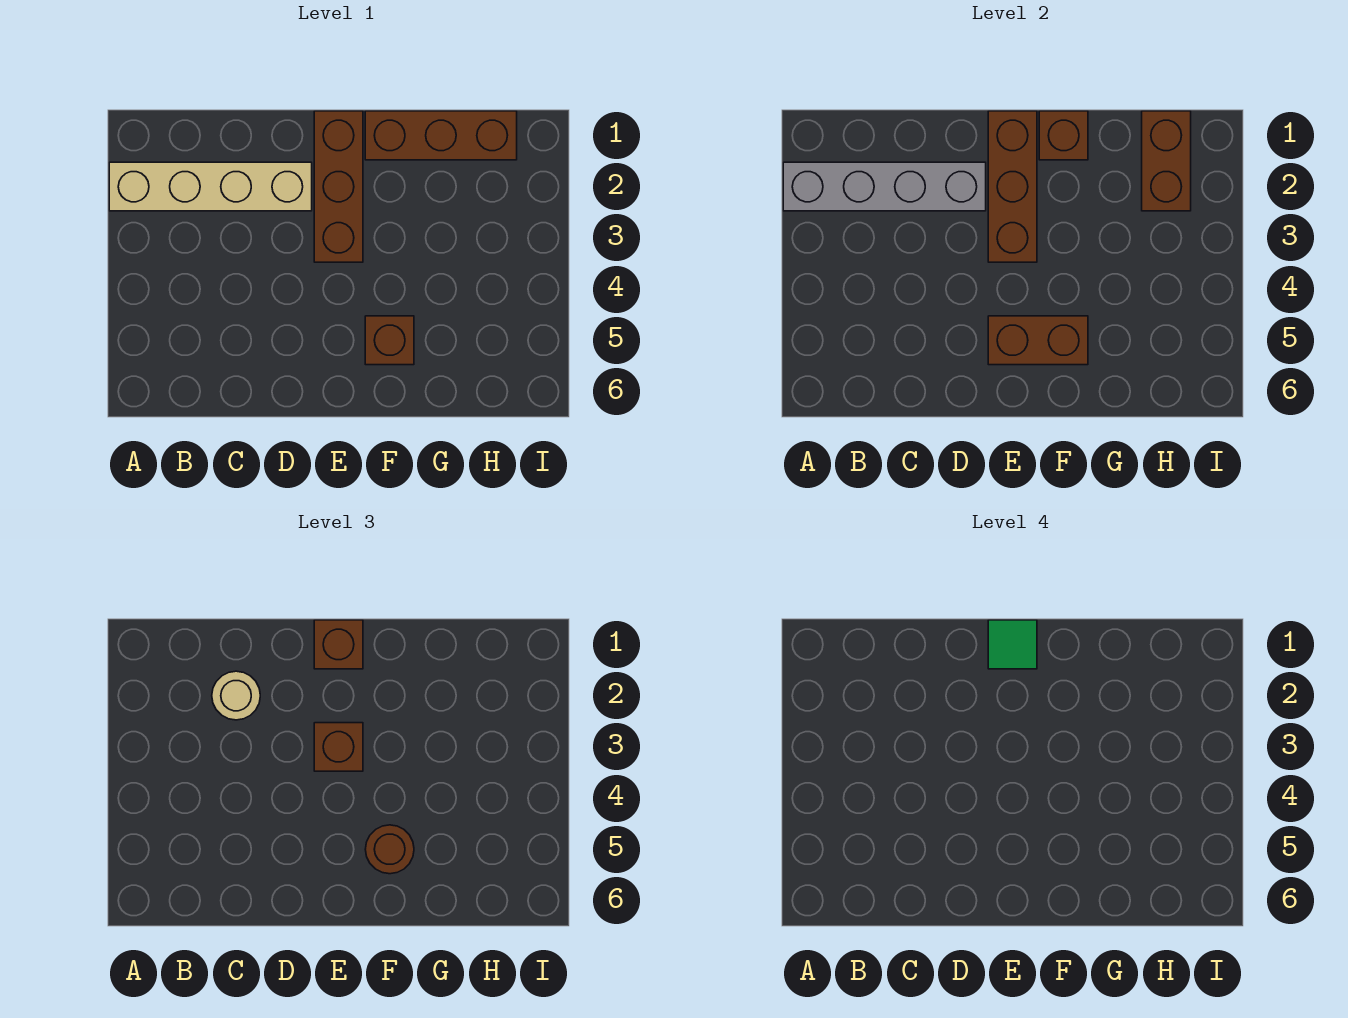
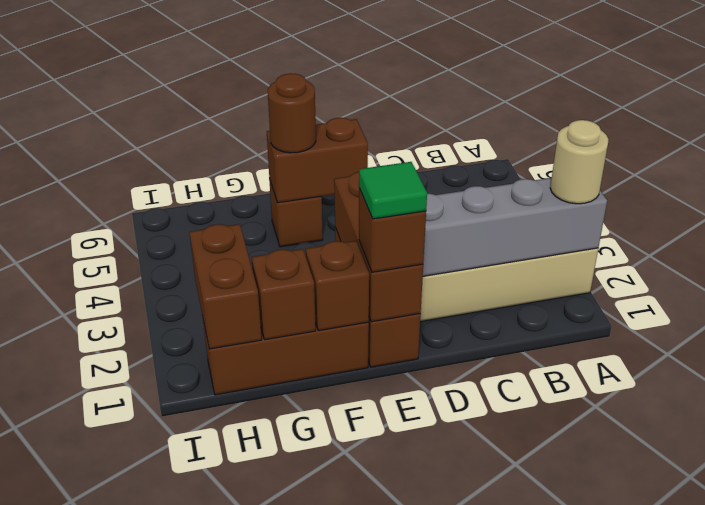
tan round brick C2 level 3 -> tan round brick A2 level 3
brown brick E3 level 3 -> brown brick G1 level 2

